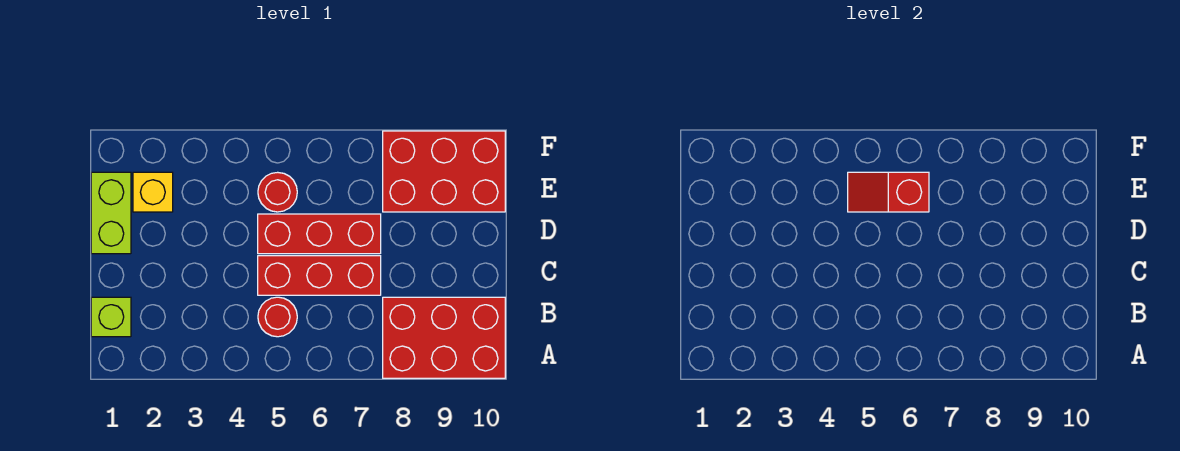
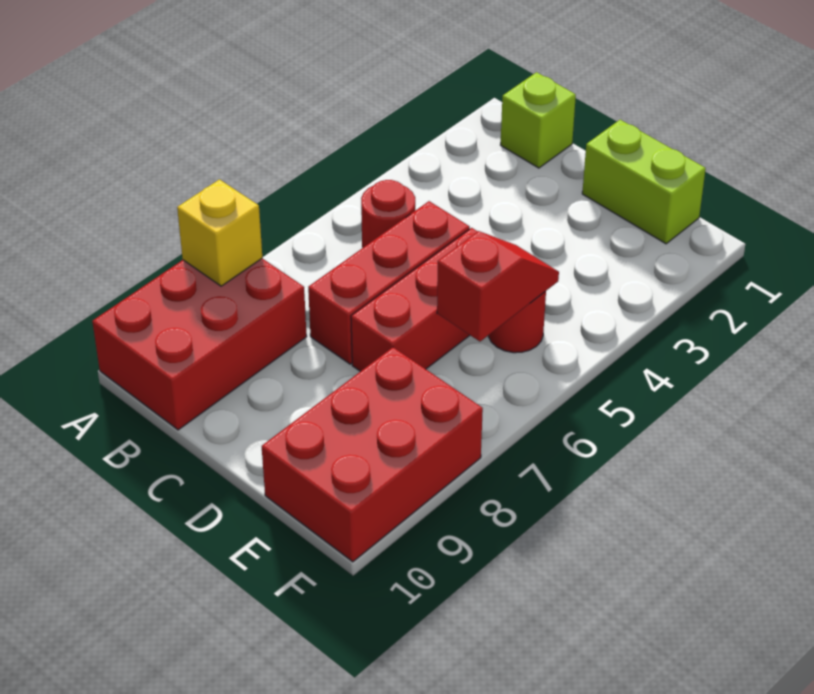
yellow brick E2 level 1 -> yellow brick A8 level 2

